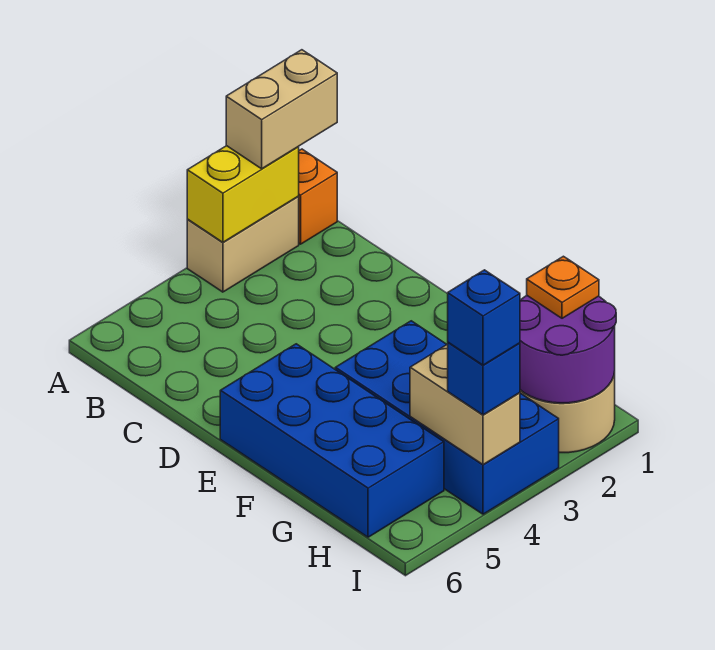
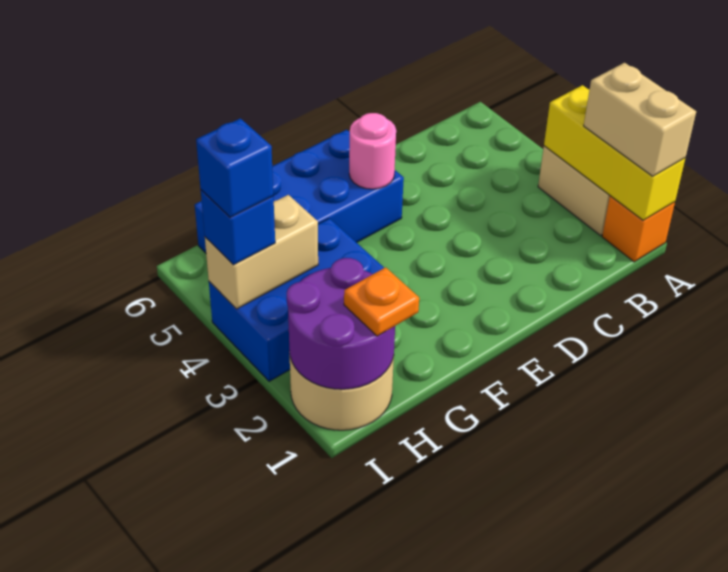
yellow brick A2:A3 level 2 -> yellow brick A1:A3 level 2
none -> pink round brick E5 level 2
blue brick F3:I4 level 1 -> blue brick G3:I4 level 1

